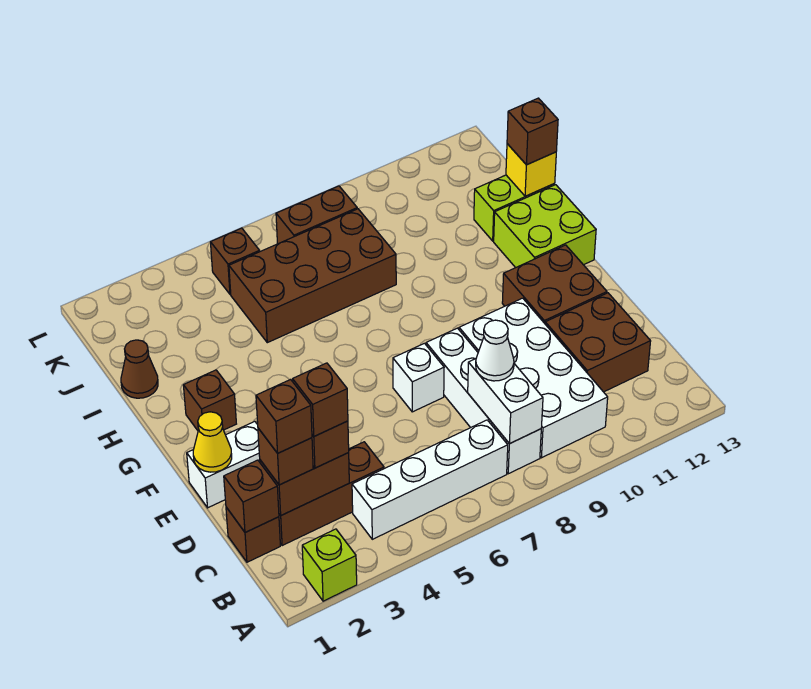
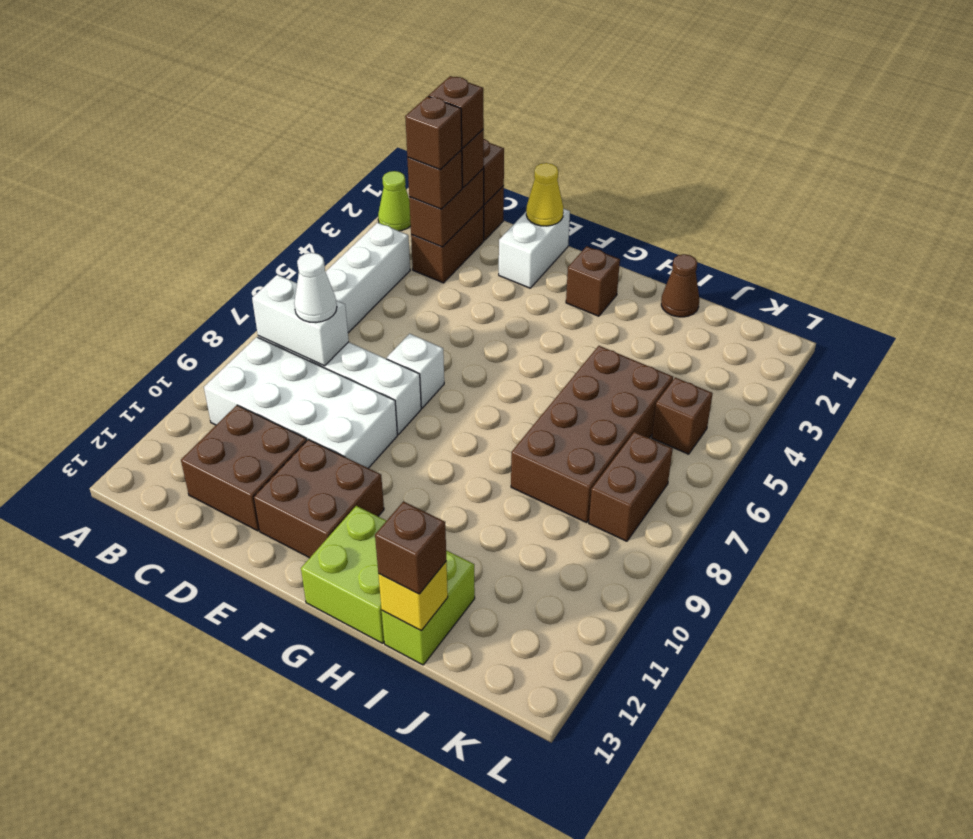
lime brick A2 level 1 -> lime cone A2 level 1
brown brick C2:C4 level 1 -> brown brick C2:C3 level 1

